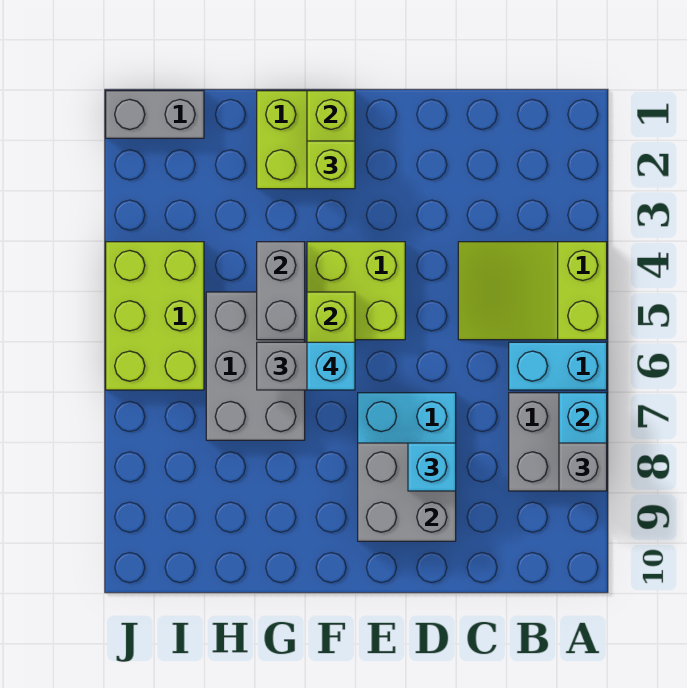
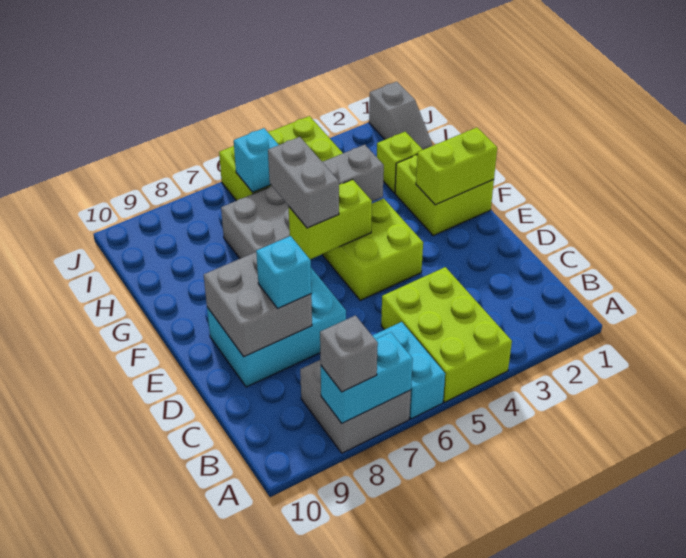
lime slope A4:C5 level 1 top A -> lime brick A4:C5 level 1
lime brick F2 level 3 -> lime brick H2 level 1
cyan brick F6 level 4 -> cyan brick I6 level 2
grey brick I1:J1 level 1 -> grey slope I1:J1 level 1 top J

